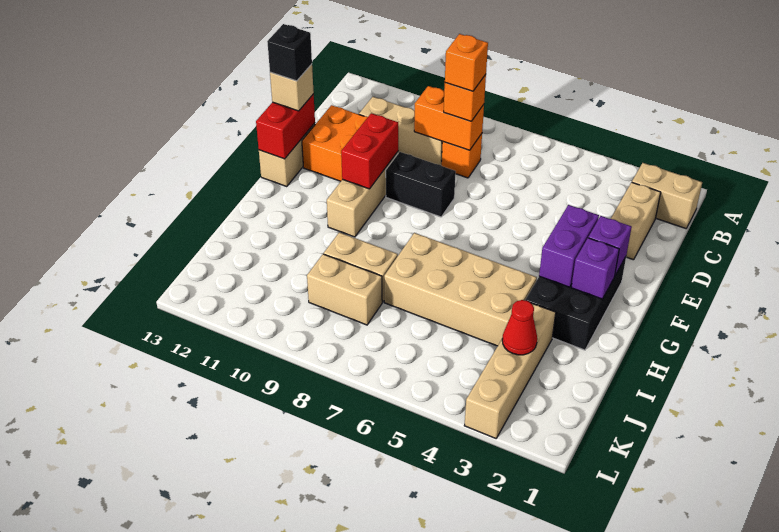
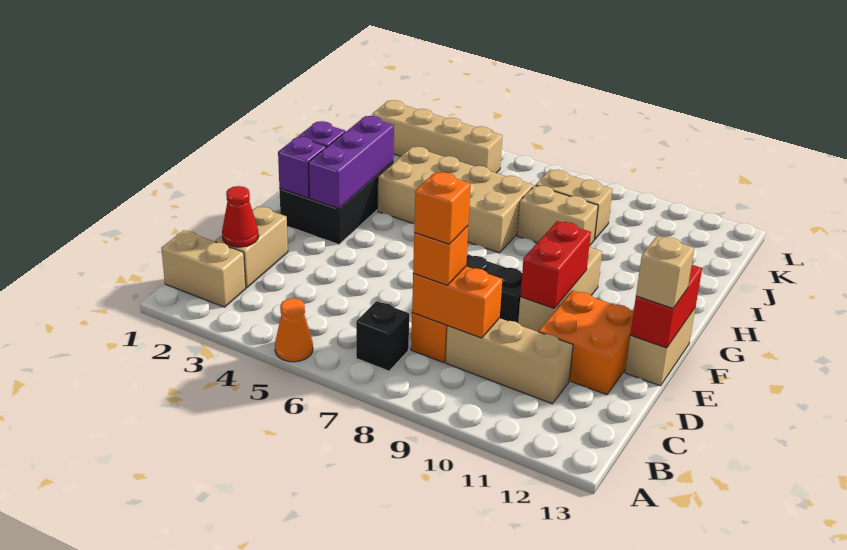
none -> orange cone A5 level 1
black brick E13 level 4 -> black brick B7 level 1
purple brick F3:G3 level 2 -> purple brick F3:H3 level 2
tan brick I3:L3 level 1 -> tan brick K2:K5 level 1
red cone J3 level 2 -> red cone C2 level 2

